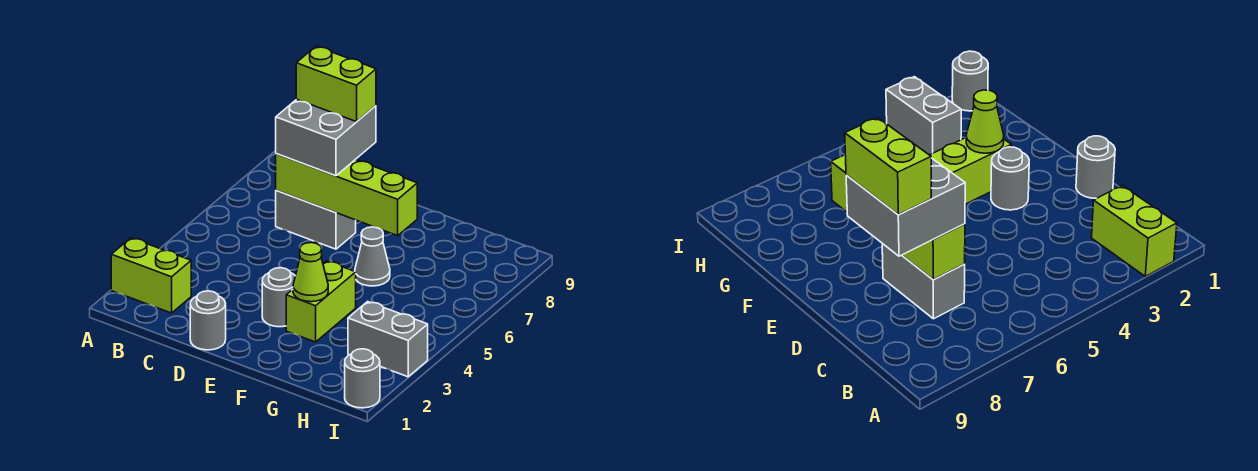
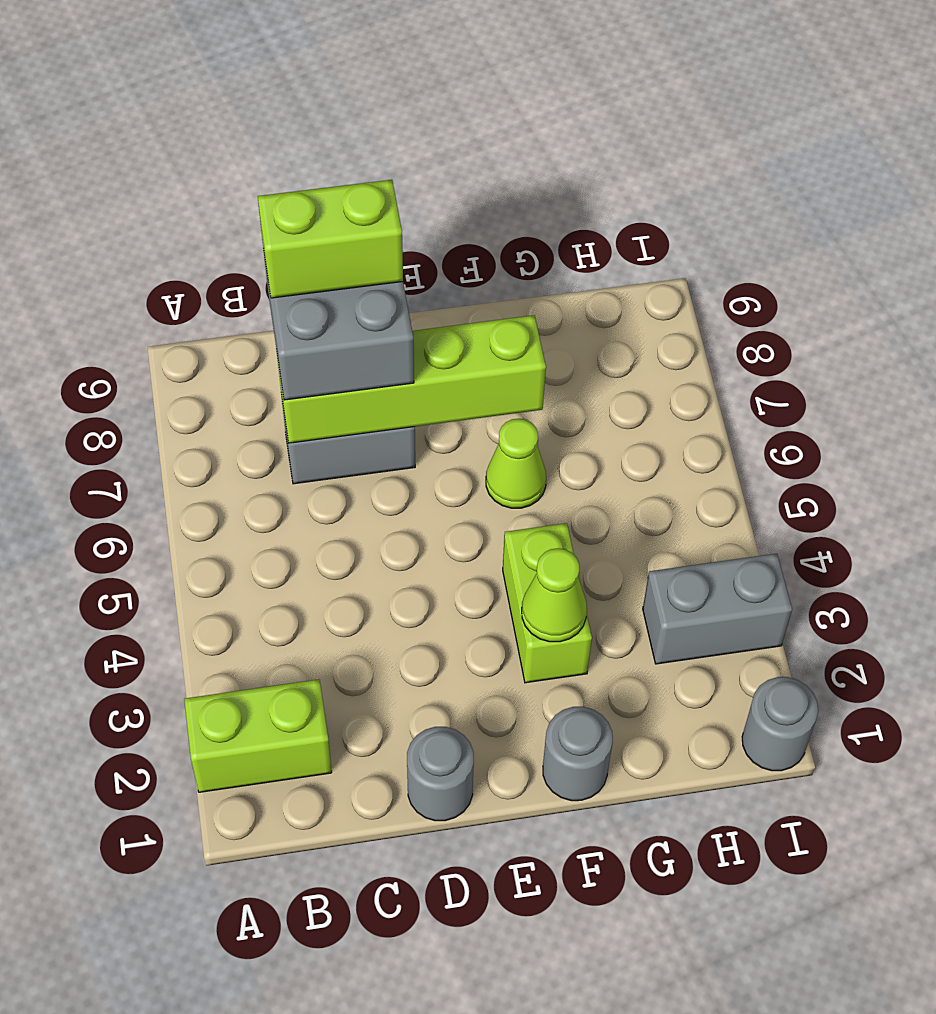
grey round brick E3 level 1 -> grey round brick F1 level 1
grey cone F6 level 1 -> lime cone F6 level 1

